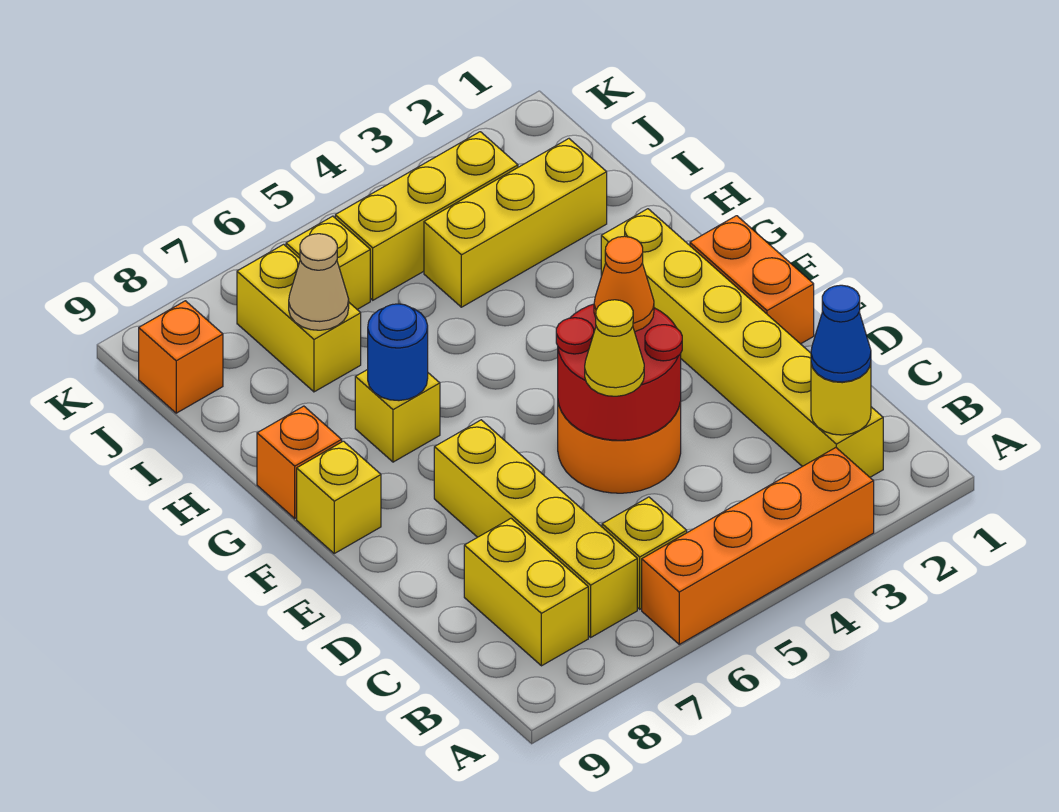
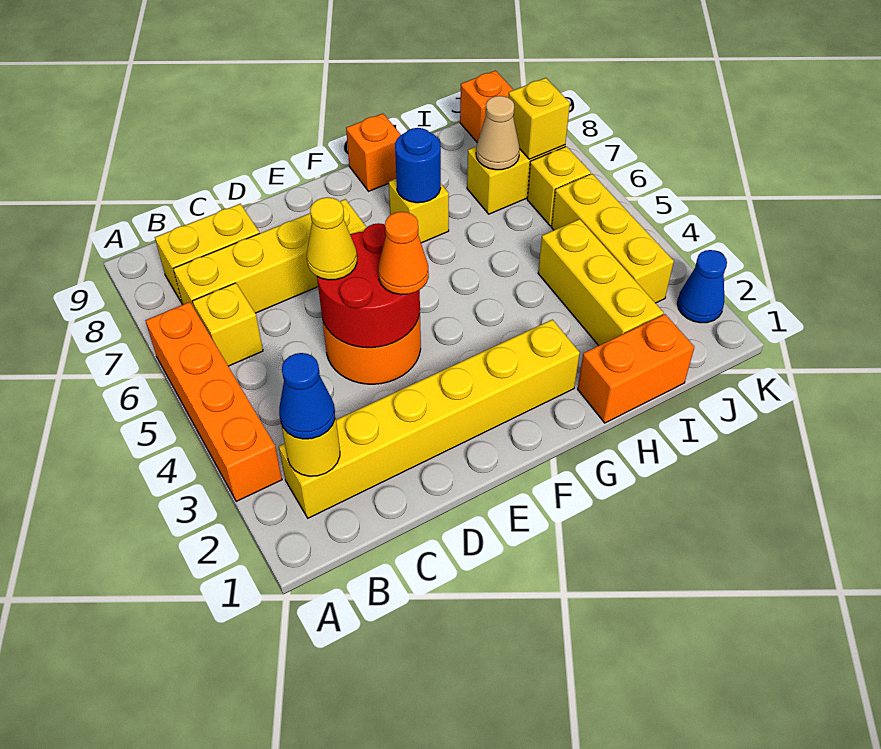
orange brick E1:F1 level 1 -> orange brick H1:I1 level 1
yellow brick F9 level 1 -> yellow brick J7 level 2
none -> blue cone K2 level 1

